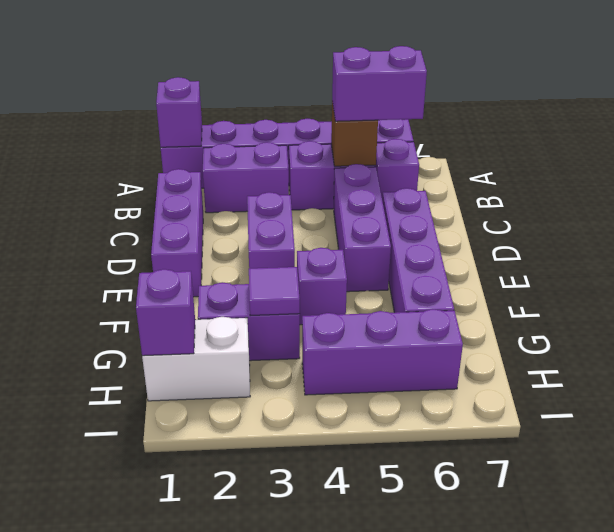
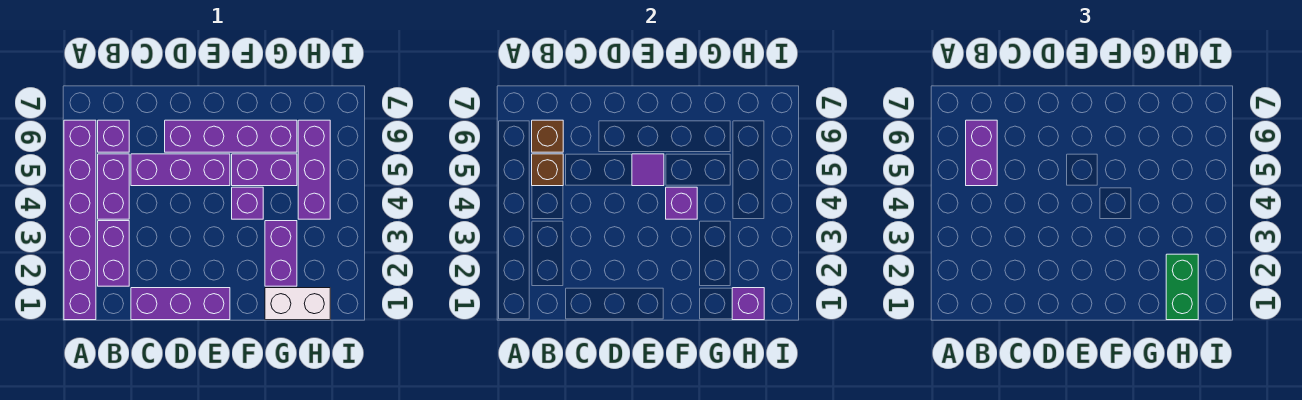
purple brick A1 level 2 -> purple brick F4 level 2
none -> brown brick B6 level 2
purple brick D3:E3 level 1 -> purple brick F5:G5 level 1
purple tile G3 level 2 -> purple tile E5 level 2
white brick H1:H2 level 1 -> white brick G1:H1 level 1
none -> green brick H1:H2 level 3

